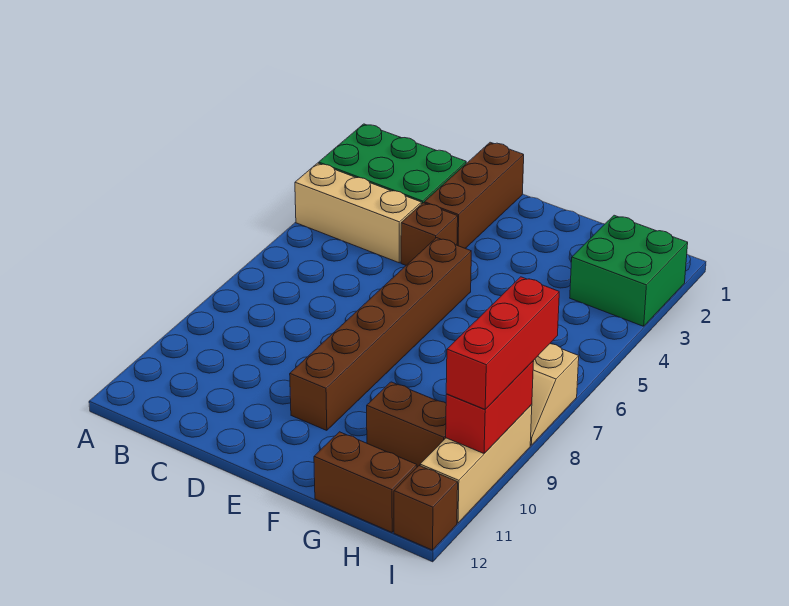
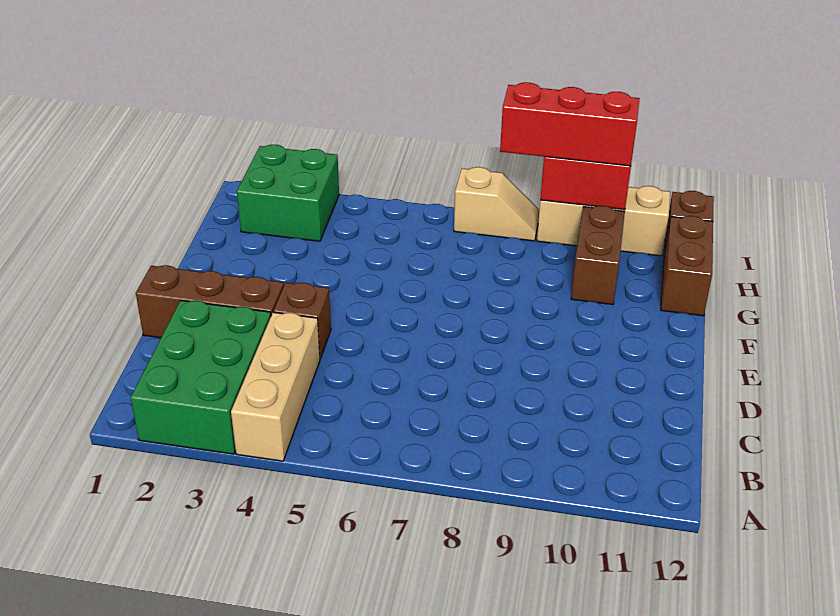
brown brick E5:E10 level 1 -> none

